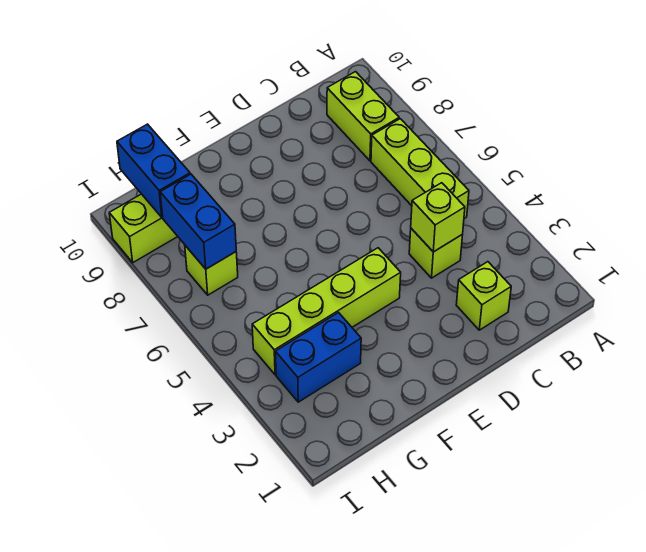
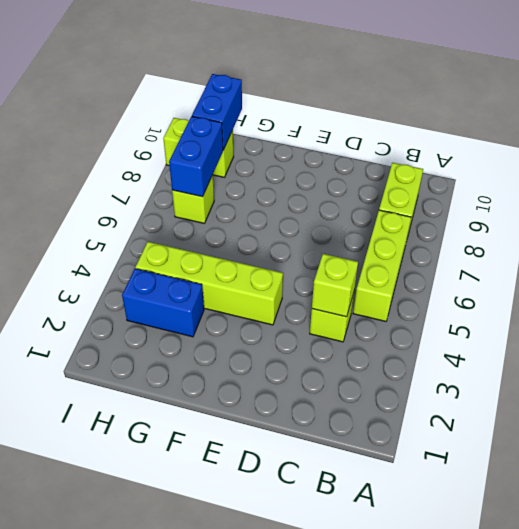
lime brick C2 level 1 -> none

